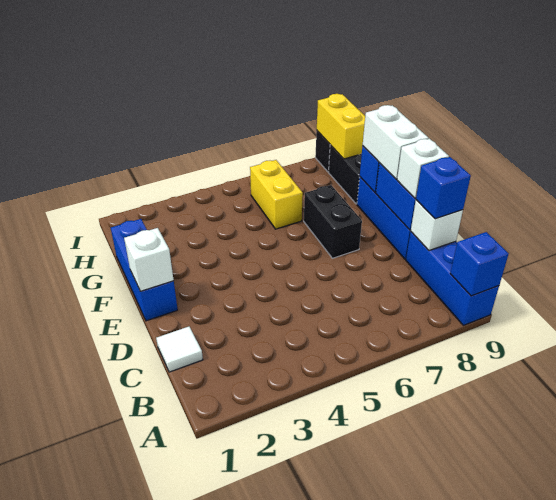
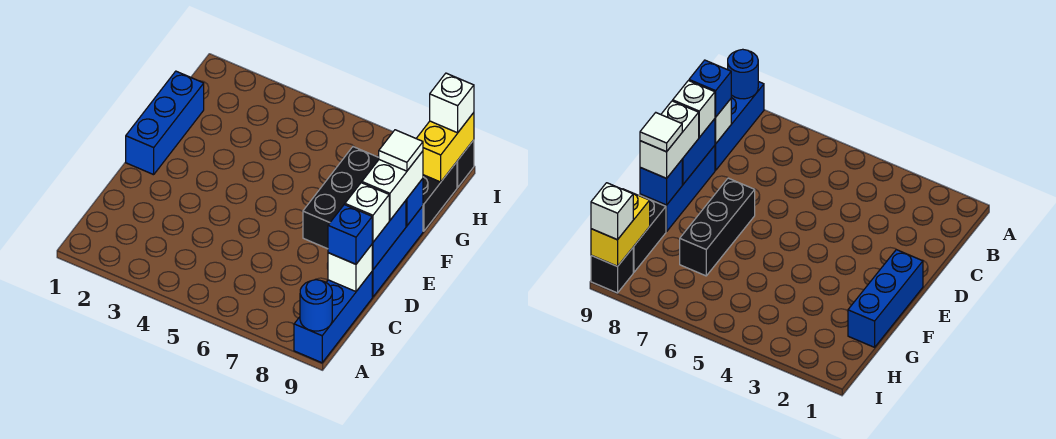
blue brick A9 level 2 -> blue round brick A9 level 2
white tile C1 level 1 -> white tile F9 level 4
white brick E1 level 2 -> white brick I9 level 3
black brick E7:F7 level 1 -> black brick E7:G7 level 1
yellow brick G6:H6 level 1 -> none

